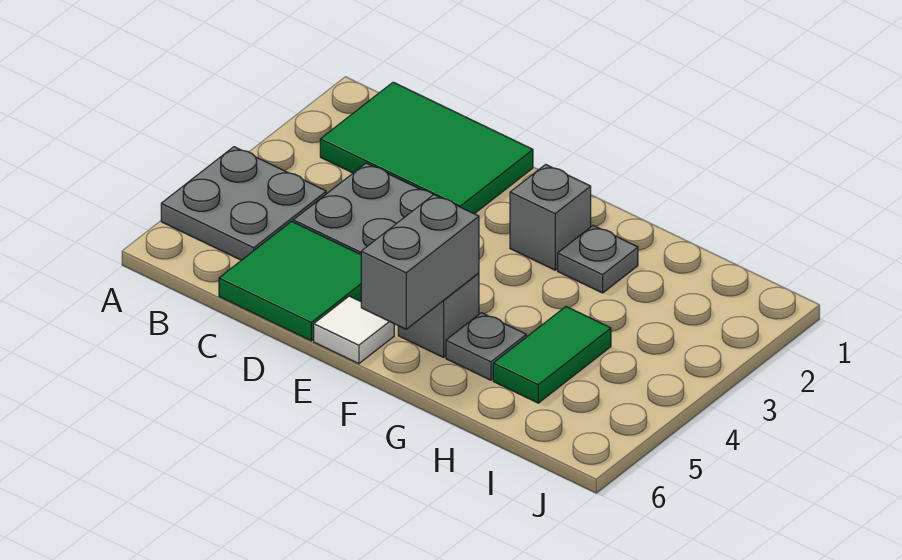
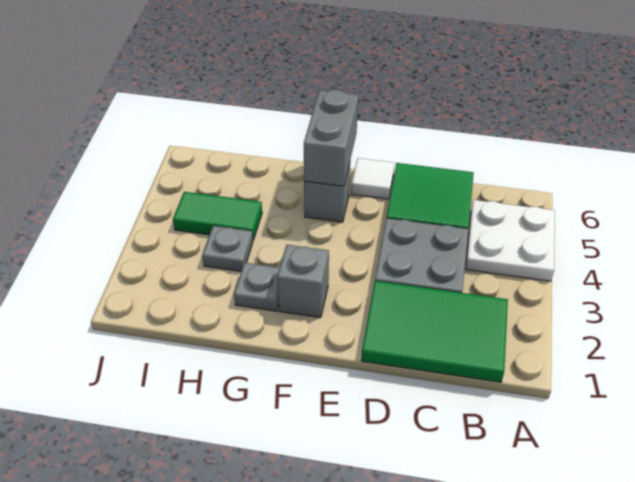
grey plate A4:B5 level 1 -> white plate A4:B5 level 1
grey plate G5 level 1 -> grey plate H3 level 1
green tile H4:H5 level 1 -> green tile H4:I4 level 1

